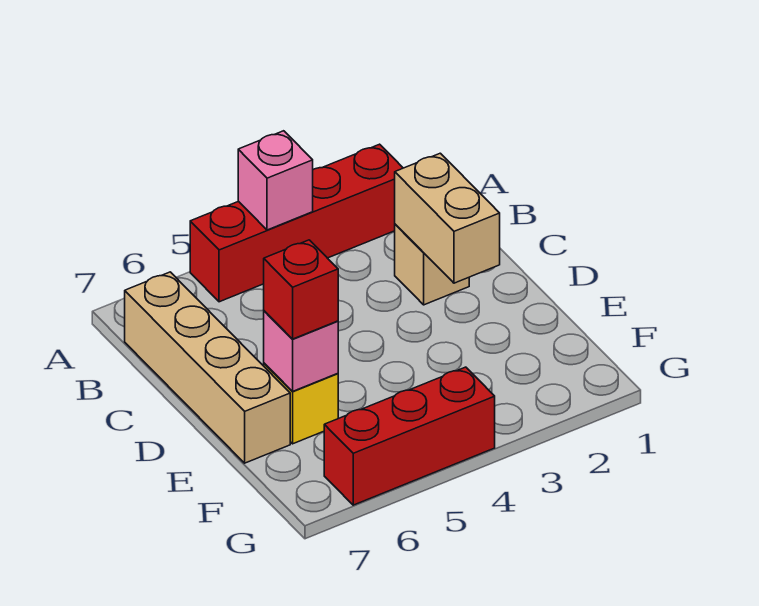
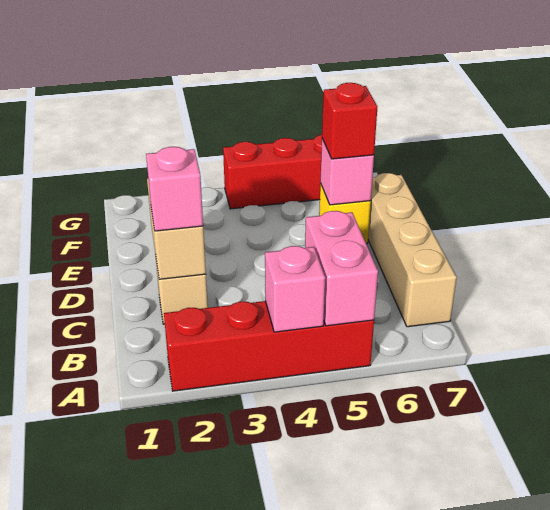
none -> pink brick A5:B5 level 2
none -> pink brick C2 level 3

